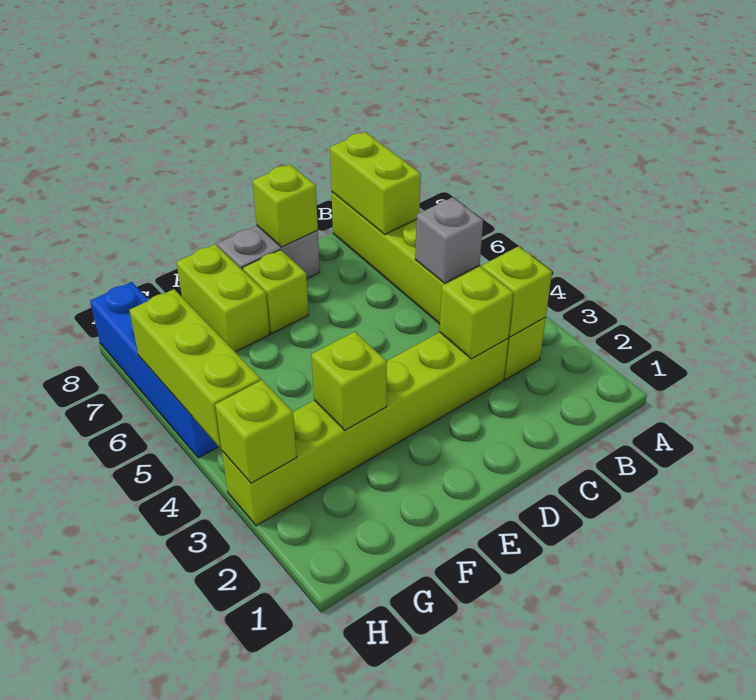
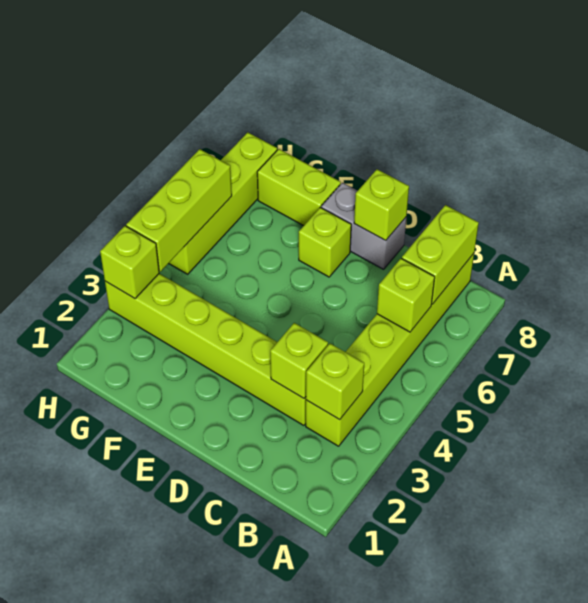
grey brick B5 level 2 -> none
lime brick F3 level 2 -> lime brick B6 level 2
lime brick F7:F8 level 1 -> lime brick F8:G8 level 1
blue brick H5:H8 level 1 -> lime brick H5:H8 level 1

